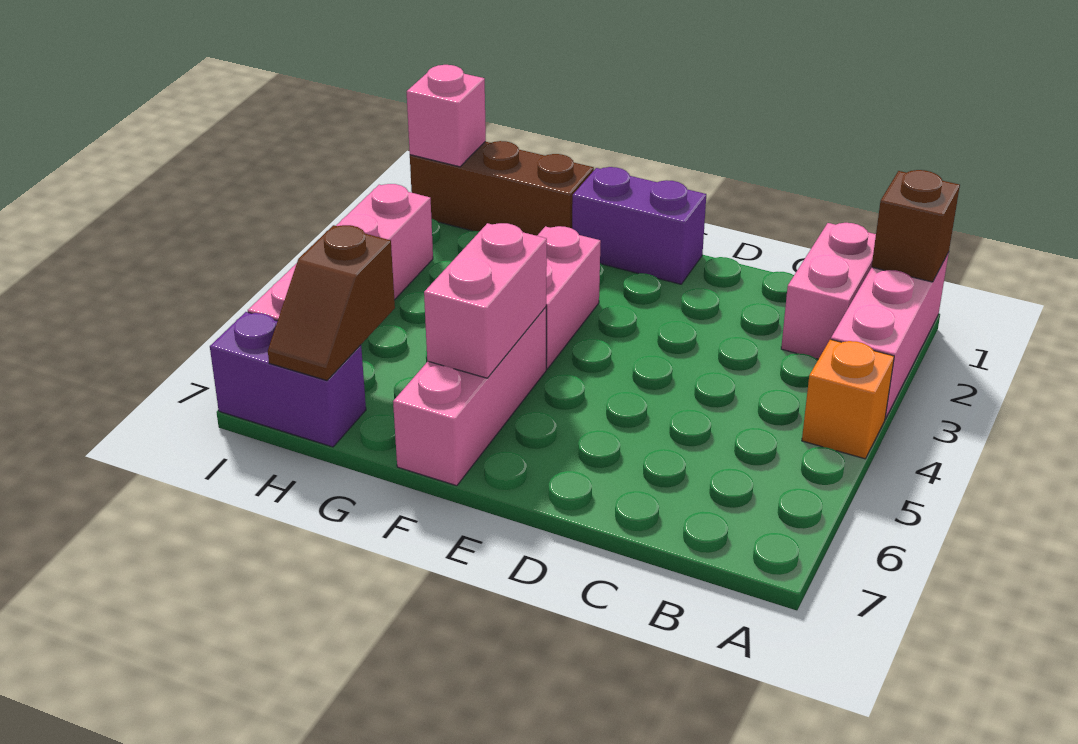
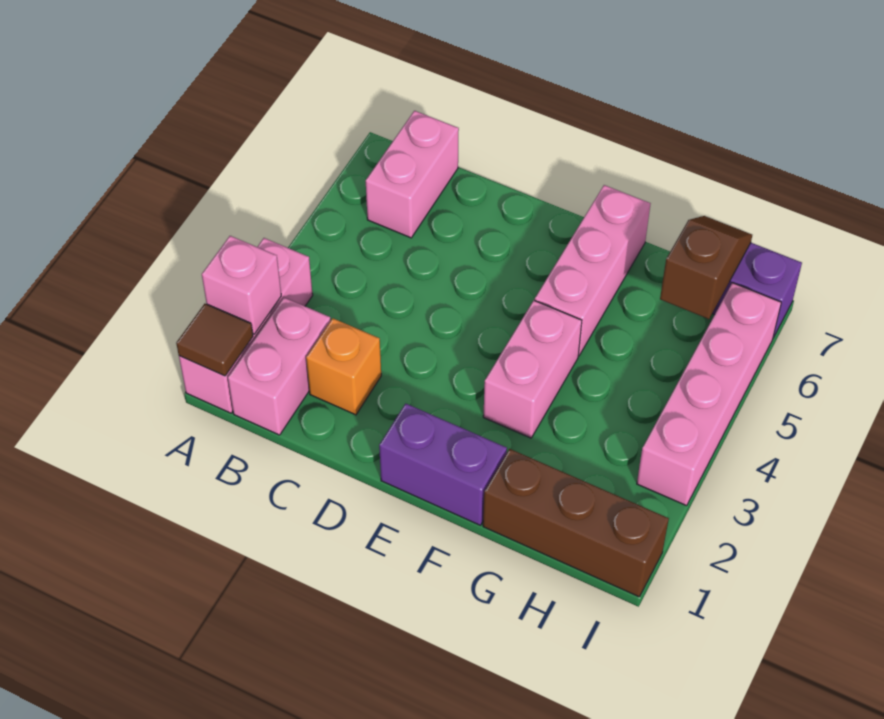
brown brick A1 level 2 -> brown tile A1 level 2
orange brick A4 level 1 -> orange brick C2 level 1
pink brick F5:F6 level 2 -> pink brick B6:B7 level 1
pink brick I1 level 2 -> pink brick A2 level 2

